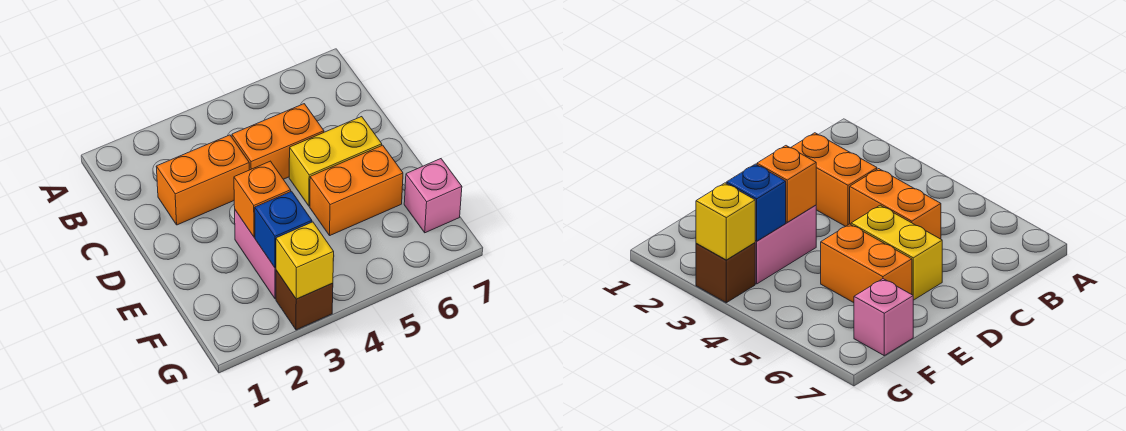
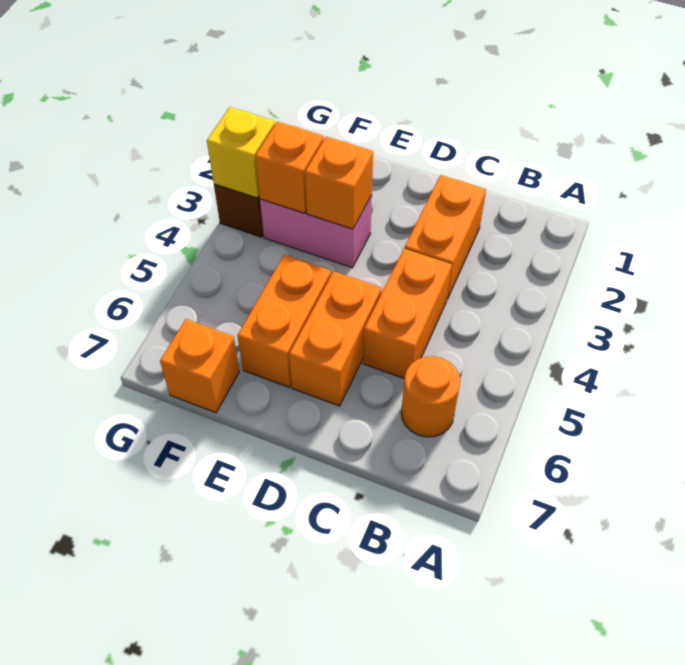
none -> orange round brick B6 level 1
yellow brick D5:D6 level 1 -> orange brick D5:D6 level 1
blue brick F3 level 2 -> orange brick F3 level 2
pink brick F7 level 1 -> orange brick F7 level 1

